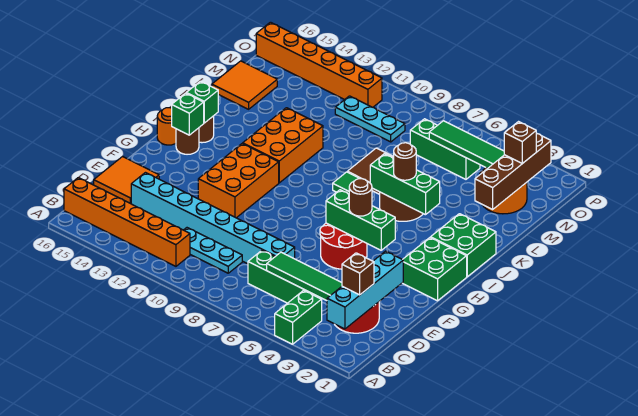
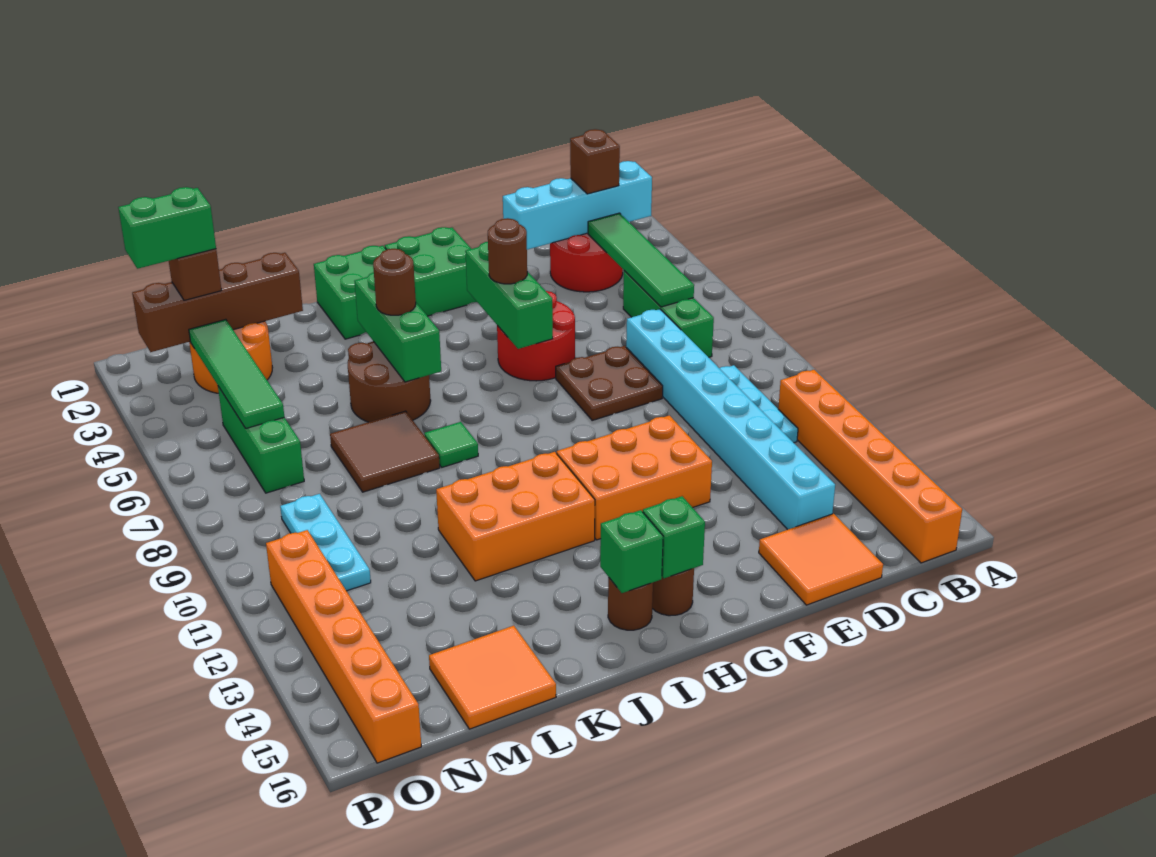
green brick A4:B4 level 1 -> green brick N2:O2 level 4
none -> brown plate E7:F8 level 1
orange round brick H16 level 1 -> none

